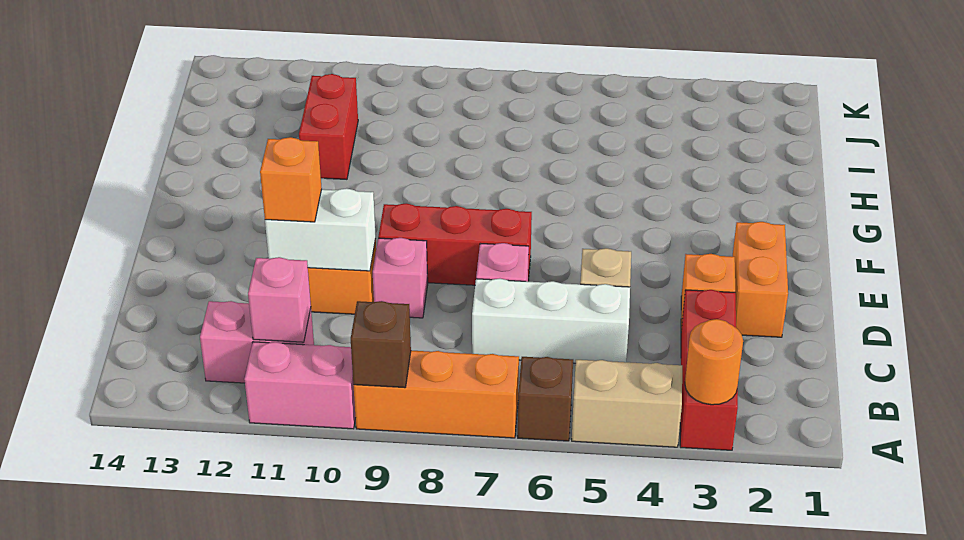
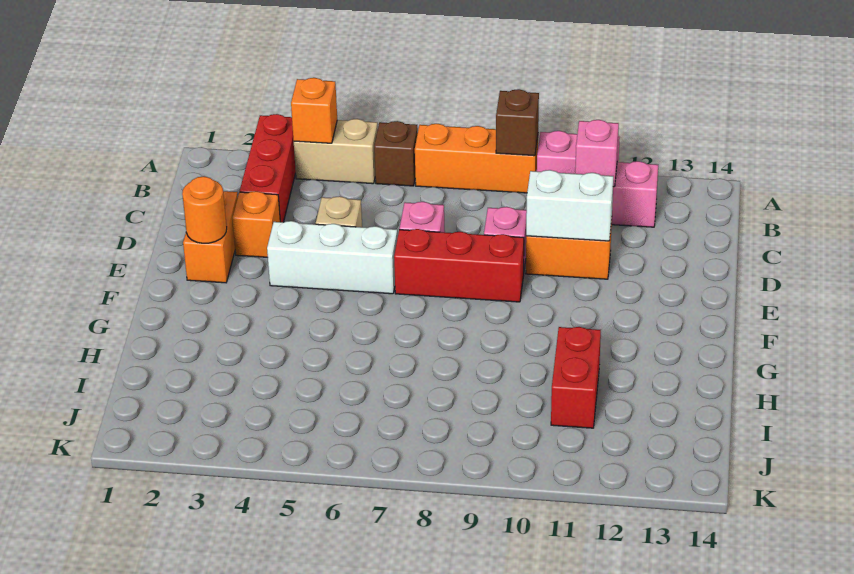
orange round brick A3 level 2 -> orange round brick E2 level 2
white brick C5:C7 level 1 -> white brick E4:E6 level 1
orange brick D11 level 3 -> orange brick A4 level 2

